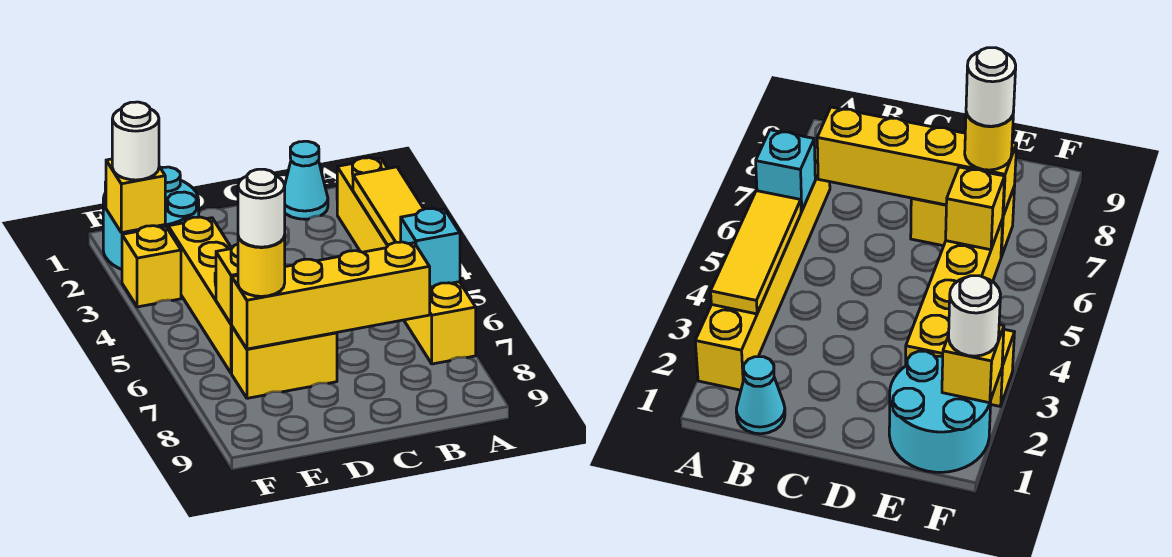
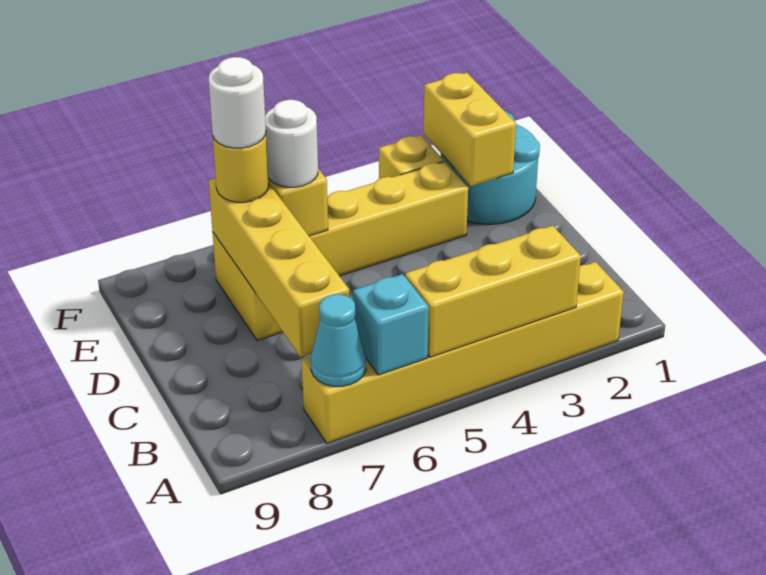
yellow tile A3:A5 level 2 -> yellow brick A3:A5 level 2
cyan cone B1 level 1 -> cyan cone A7 level 2
yellow brick F2 level 2 -> yellow brick E2:F2 level 2
white round brick F2 level 3 -> white round brick E6 level 3

